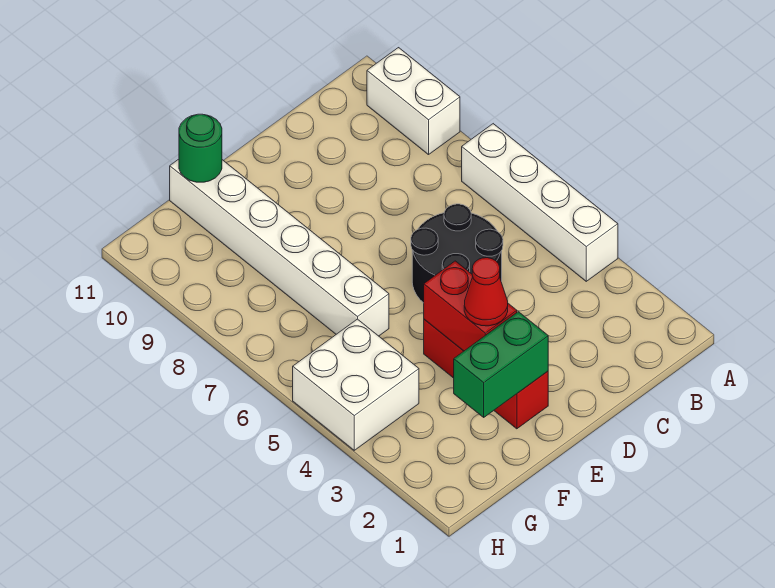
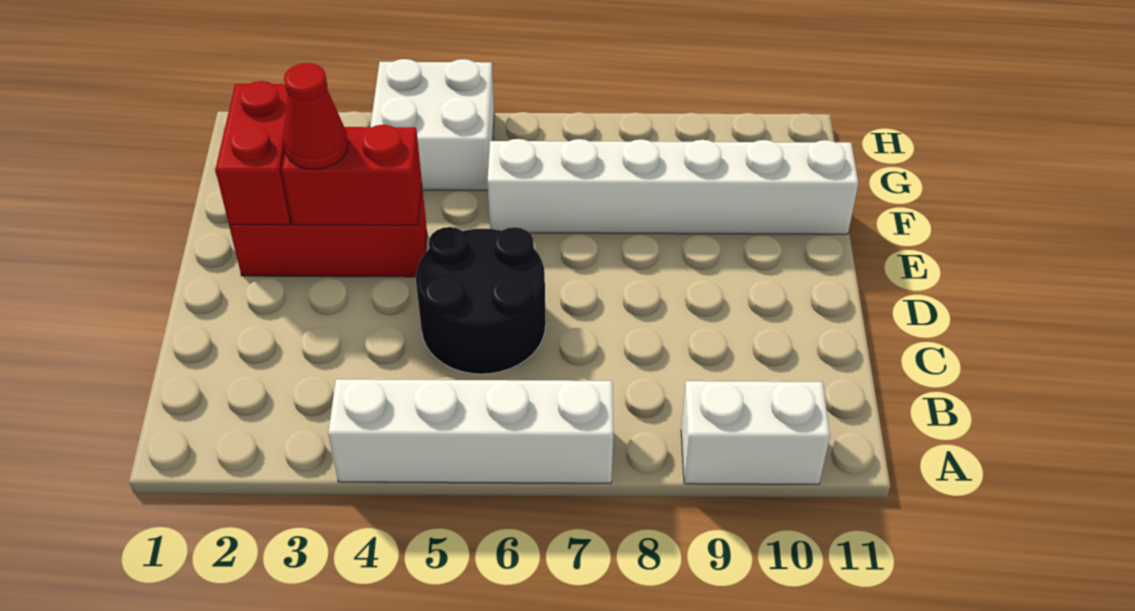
green brick E2:F2 level 2 -> red brick E2:F2 level 2
green round brick F11 level 2 -> none

